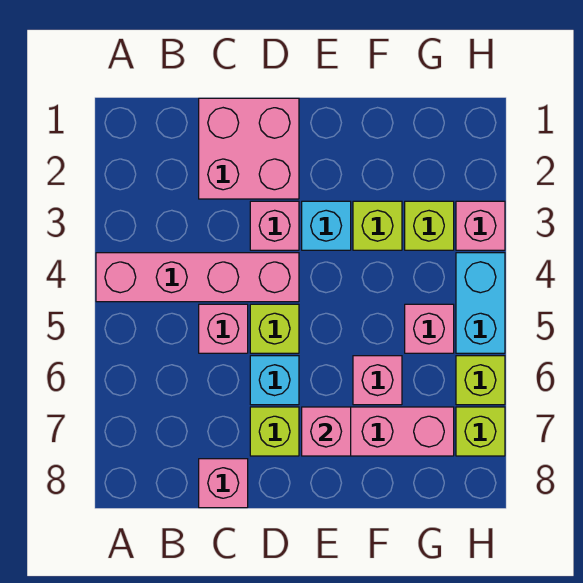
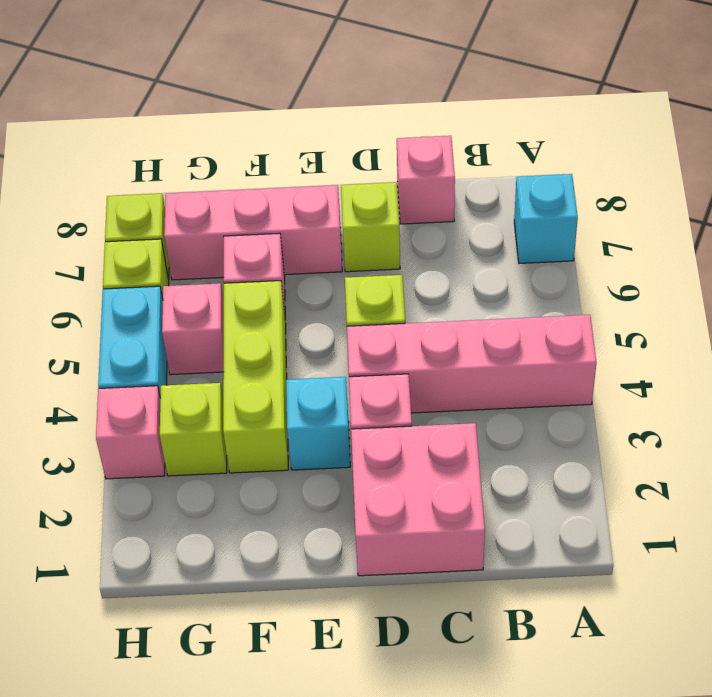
pink brick C5 level 1 -> none
cyan brick D6 level 1 -> cyan brick A7 level 1
pink brick E7 level 2 -> none
lime brick F3 level 1 -> lime brick F3:F5 level 1

